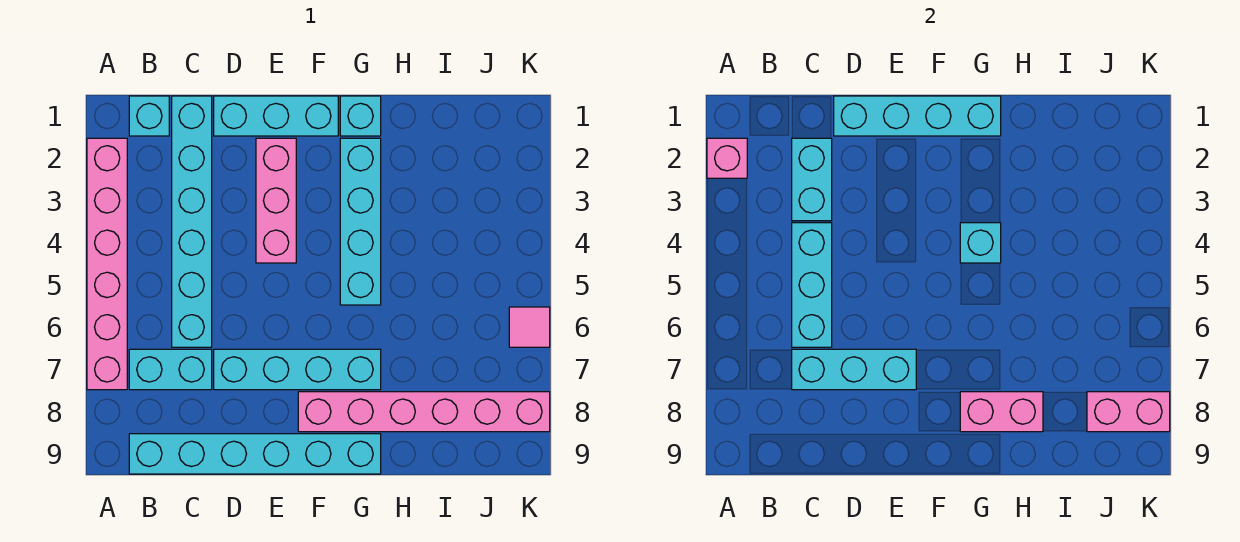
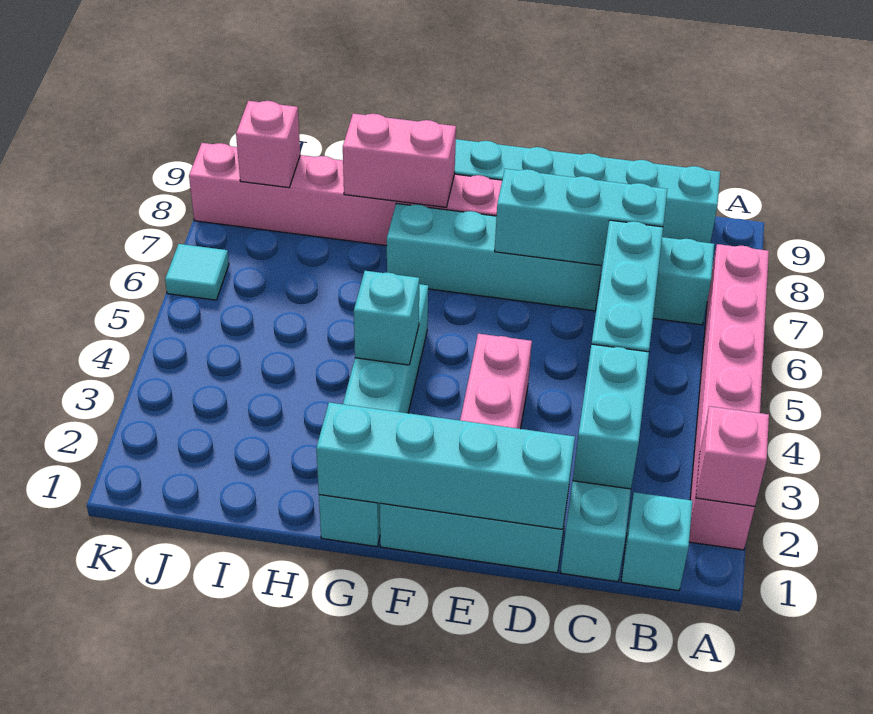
pink brick J8:K8 level 2 -> pink brick J8 level 2
pink tile K6 level 1 -> cyan tile K6 level 1

